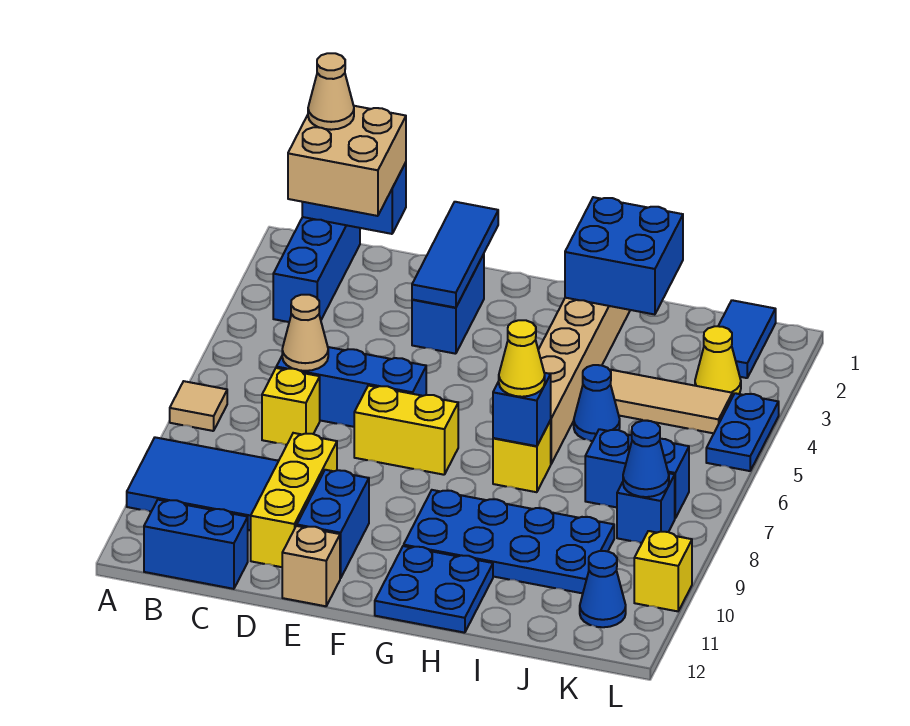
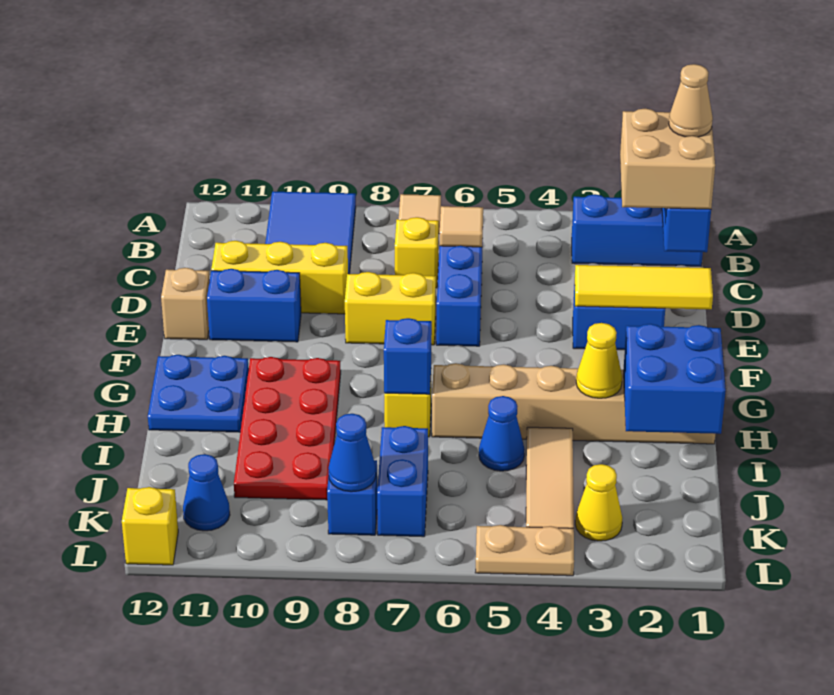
blue brick B12:C12 level 1 -> none
tan cone C6 level 2 -> tan tile C6 level 2
blue tile E1:E3 level 2 -> yellow tile E1:E3 level 2
yellow brick E7:F7 level 1 -> yellow brick E7:E8 level 1
blue plate G9:J10 level 1 -> red plate G9:J10 level 1
yellow cone H7 level 3 -> yellow cone H3 level 2
blue tile K1:K2 level 1 -> none
blue plate L4:L5 level 1 -> tan plate L4:L5 level 1
yellow brick L10 level 1 -> yellow brick L12 level 1

